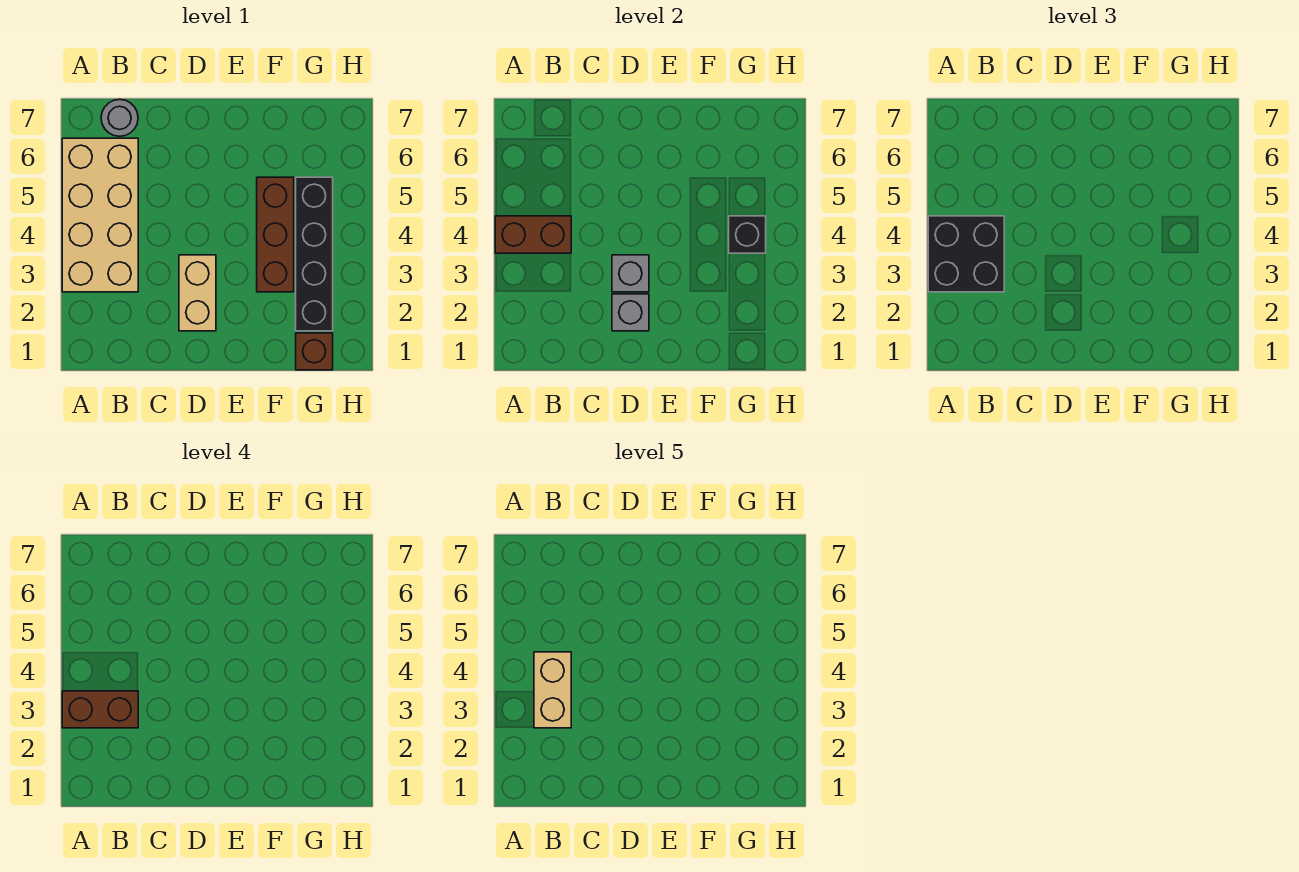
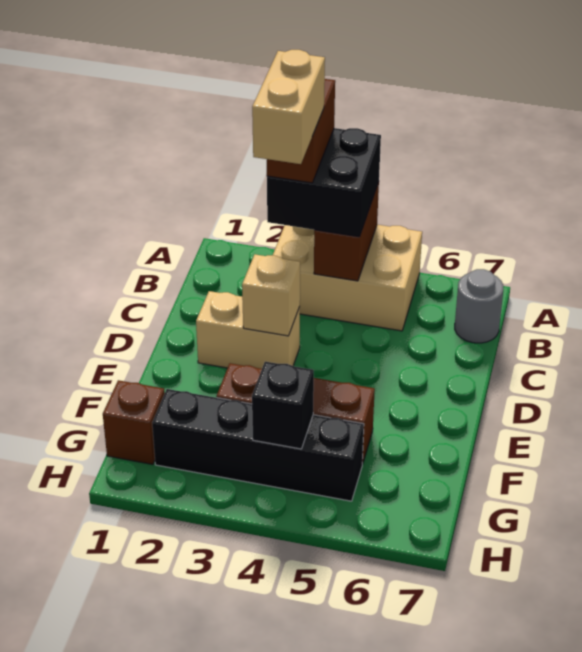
tan brick A3:B6 level 1 -> tan brick A3:B5 level 1
tan brick B3:B4 level 5 -> tan brick B3:C3 level 5
grey brick D2 level 2 -> none
grey brick D3 level 2 -> tan brick D3 level 2

